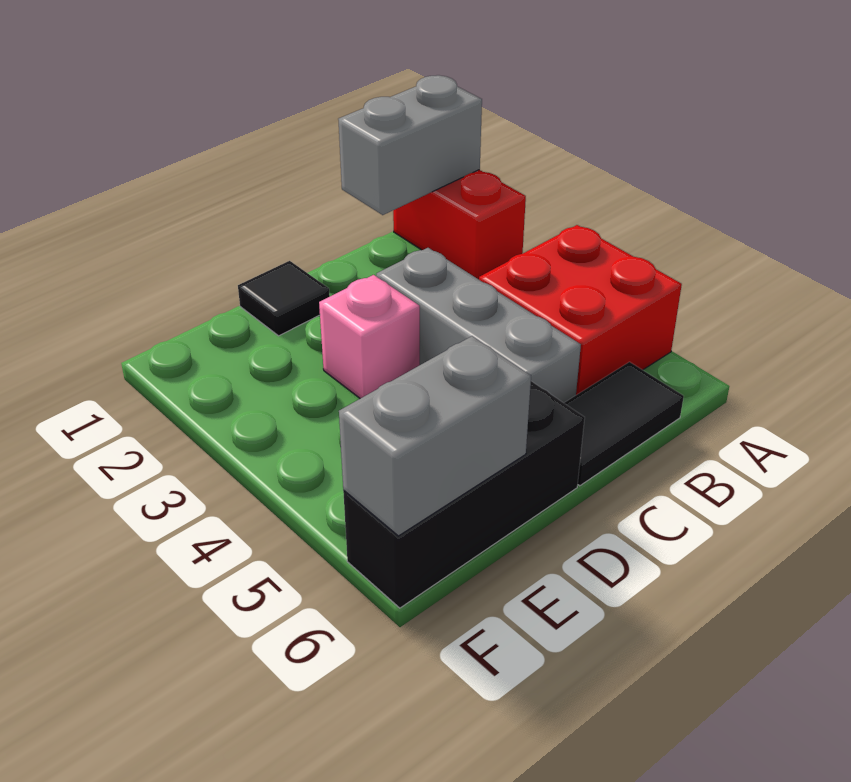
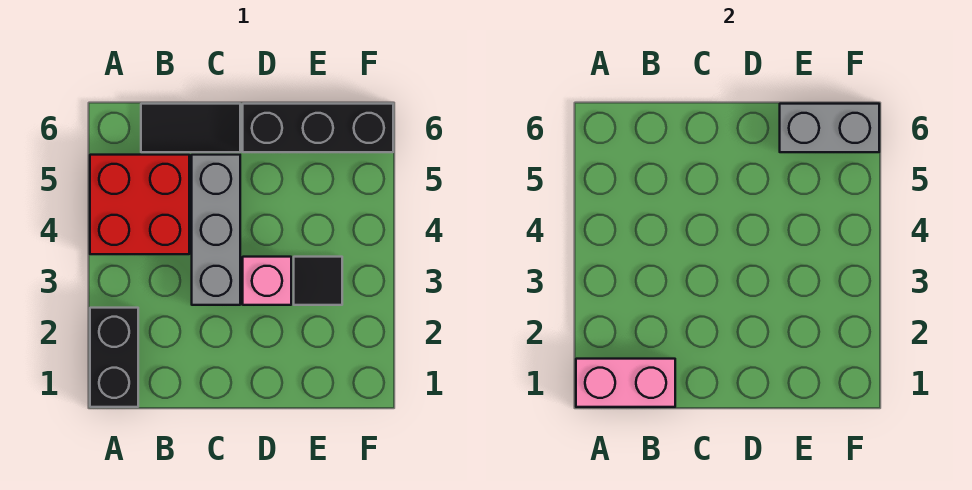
red brick A1:A2 level 1 -> black brick A1:A2 level 1
grey brick A1:B1 level 2 -> pink brick A1:B1 level 2
black tile D1 level 1 -> black tile E3 level 1

